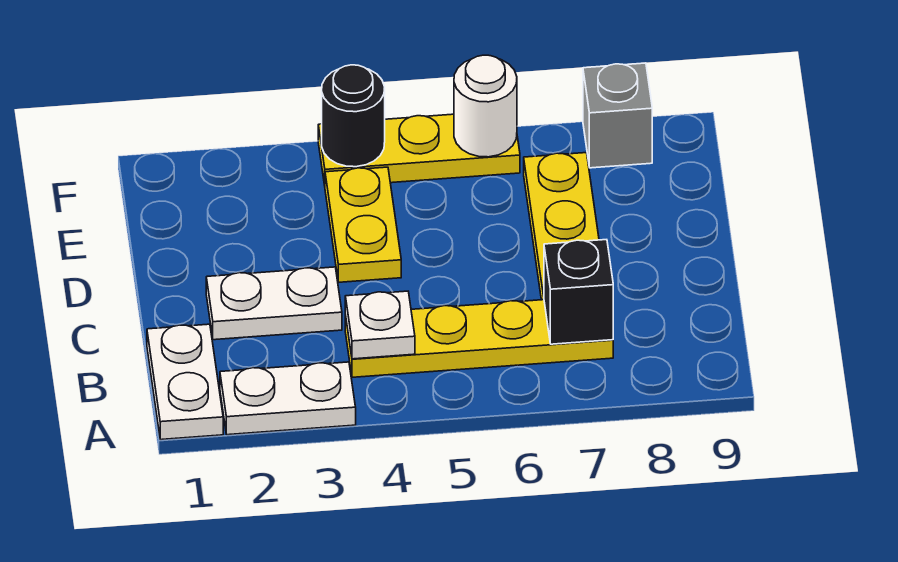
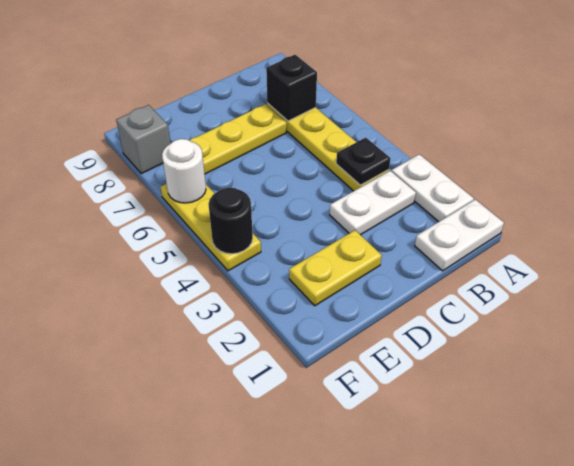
white plate B4 level 2 -> black plate B4 level 2
white plate C2:C3 level 1 -> white plate B3:C3 level 1
yellow plate D4:E4 level 1 -> yellow plate D2:E2 level 1

